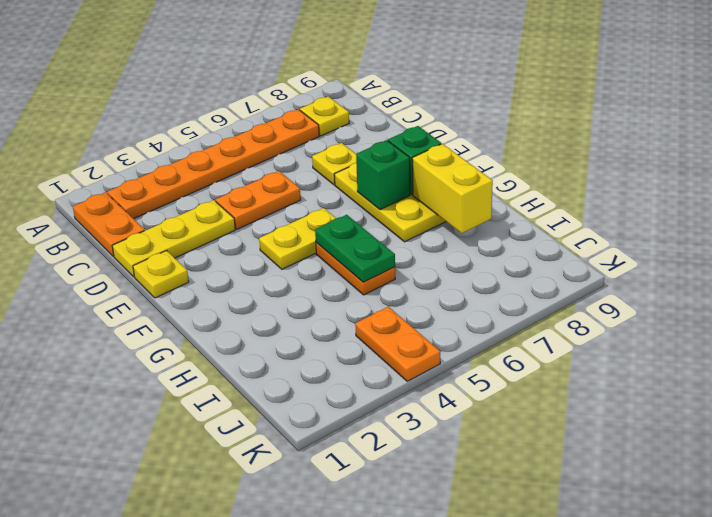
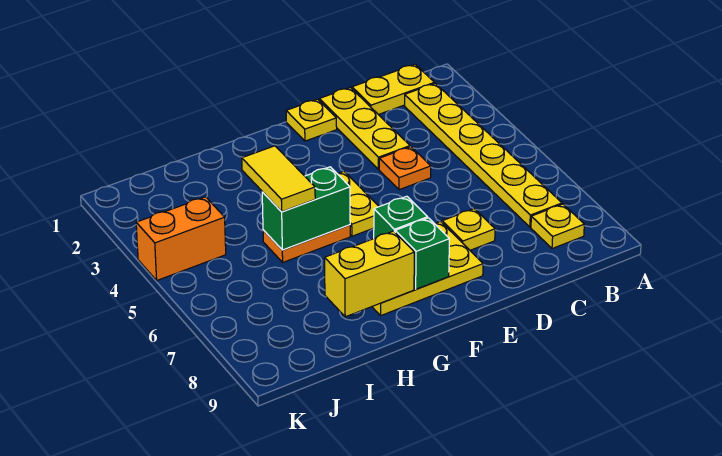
orange plate B1:C1 level 1 -> yellow plate B1:C1 level 1
orange plate B2:B7 level 1 -> yellow plate B2:B7 level 1
orange plate D4:D5 level 1 -> orange plate D4 level 1
green plate G5:H5 level 2 -> green brick G5:H5 level 2
none -> yellow tile H4:H5 level 3
orange plate J4:K4 level 1 -> orange brick J4:K4 level 1

